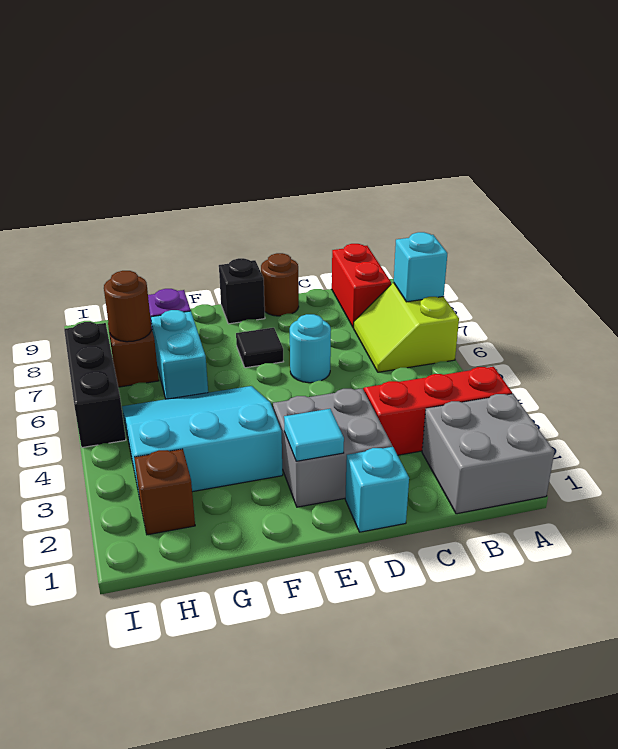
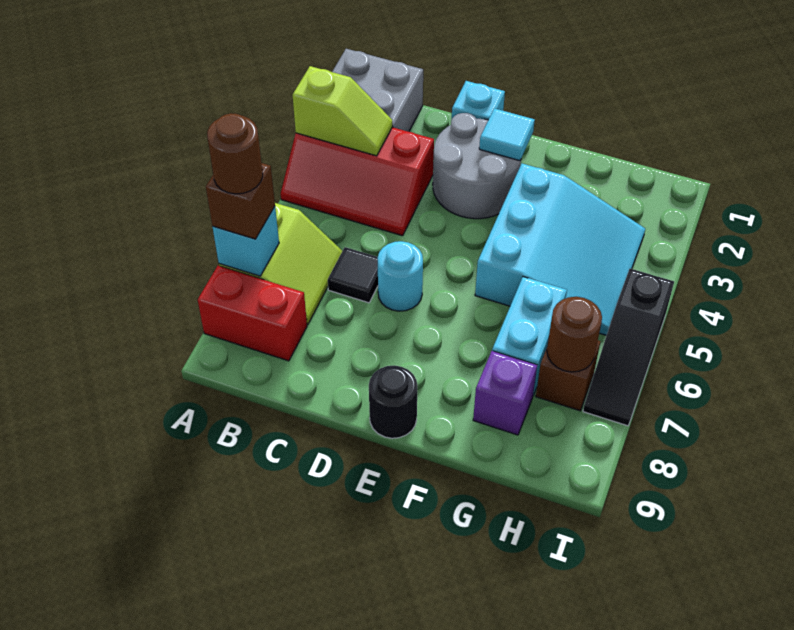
none -> lime slope A3:B3 level 2 top A
red brick B8:B9 level 1 -> red brick A8:B8 level 1
grey brick D2:E3 level 1 -> grey round brick D2:E3 level 1
brown round brick D9 level 1 -> brown round brick A7 level 4
black tile E7 level 1 -> black tile C6 level 1
black brick E9 level 1 -> black round brick E9 level 1
cyan slope F3:H5 level 1 top 3 -> cyan slope F3:H5 level 1 top F
brown brick H2 level 1 -> brown brick A7 level 3
black brick I5:I7 level 1 -> black slope I5:I7 level 1 top 5

